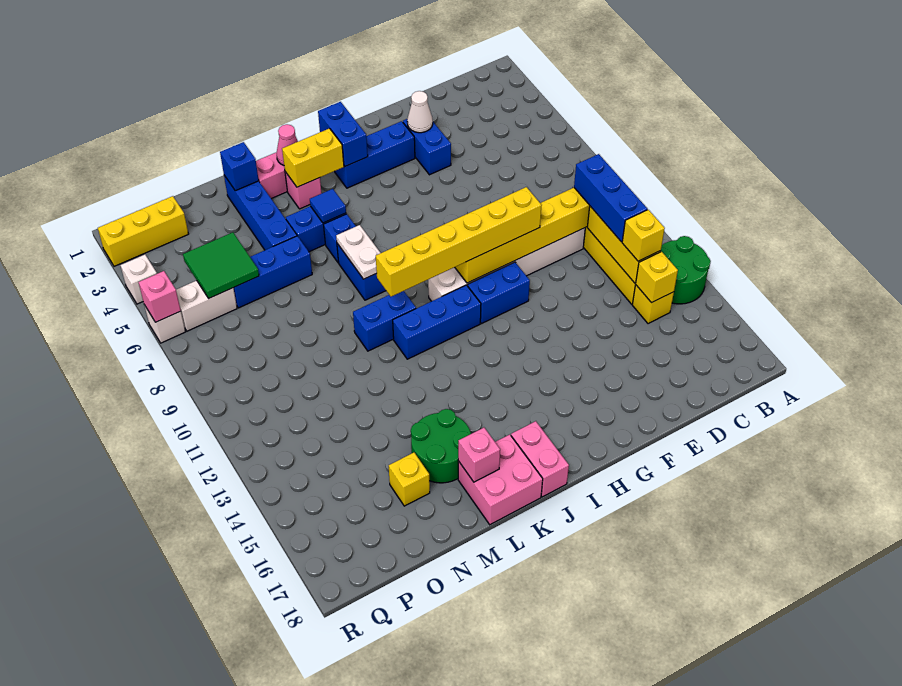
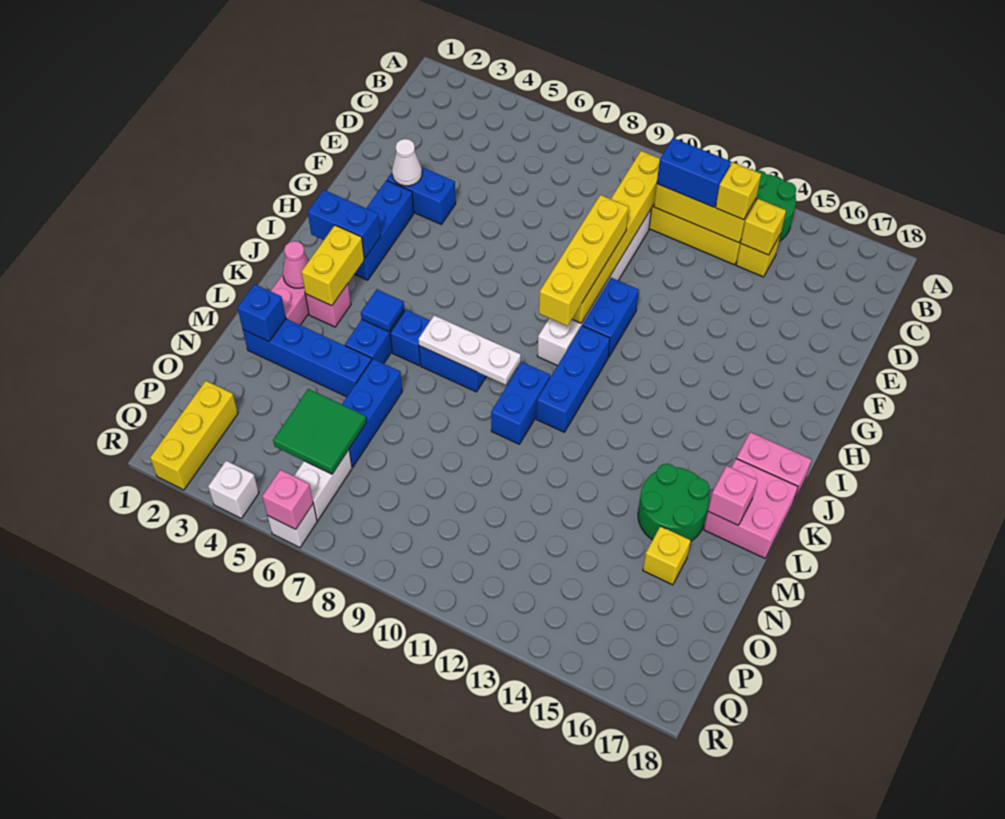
blue brick C10:C12 level 3 -> blue brick C11:C12 level 3
yellow brick F10:K10 level 3 -> yellow brick F10:I10 level 3
white plate K7:K8 level 2 -> white plate K7:K9 level 2

